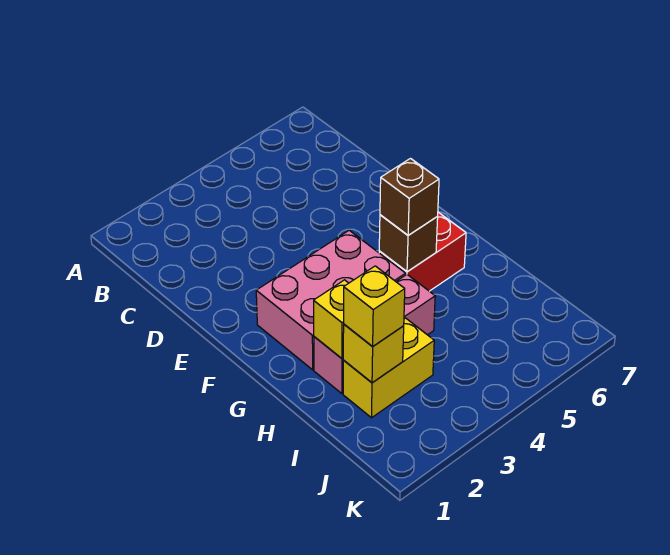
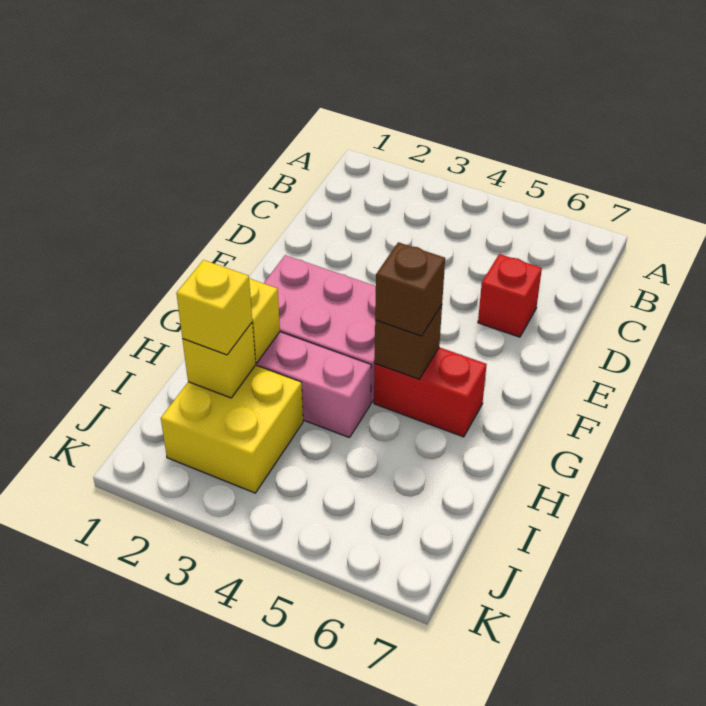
none -> red brick D6 level 1
yellow brick I2:I3 level 1 -> yellow brick I2:J3 level 1

